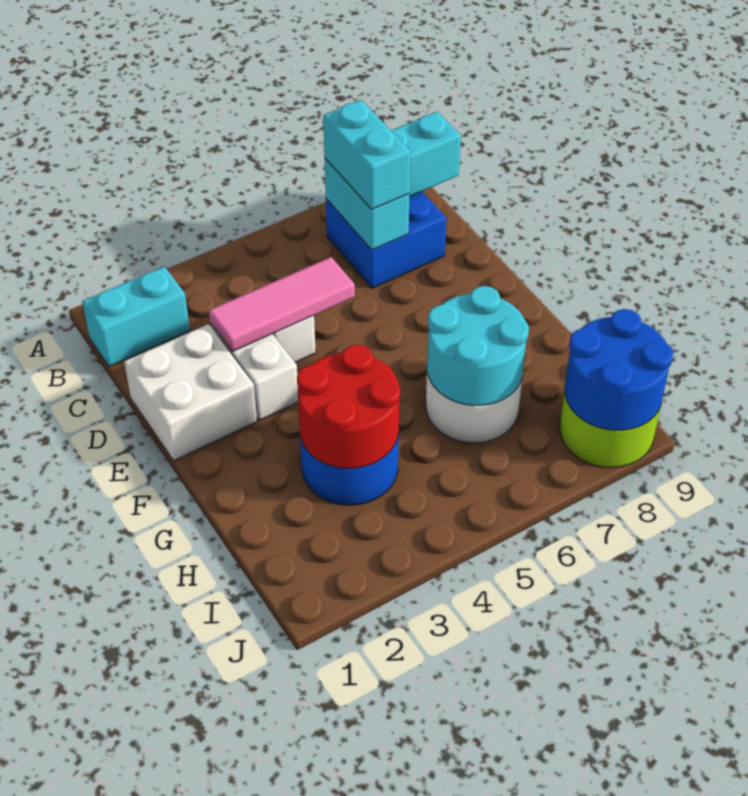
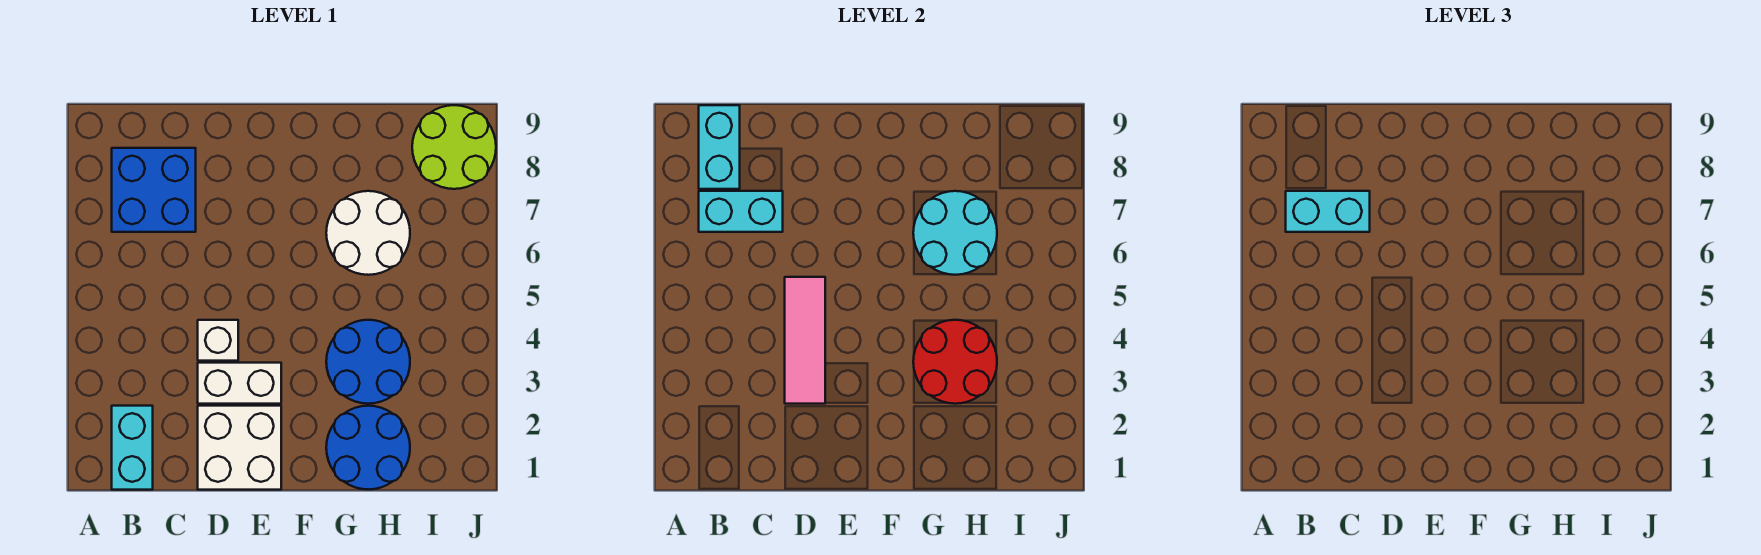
blue round brick I8:J9 level 2 -> blue round brick G1:H2 level 1

